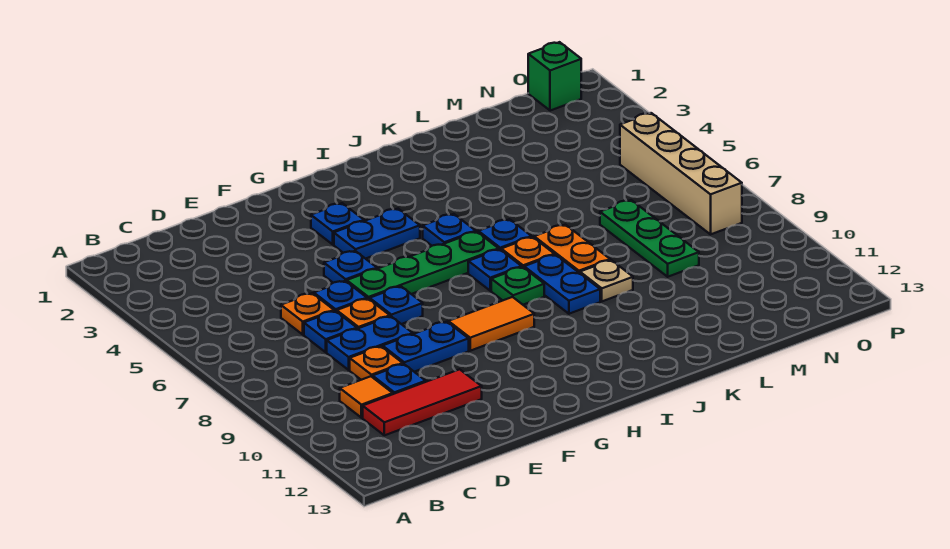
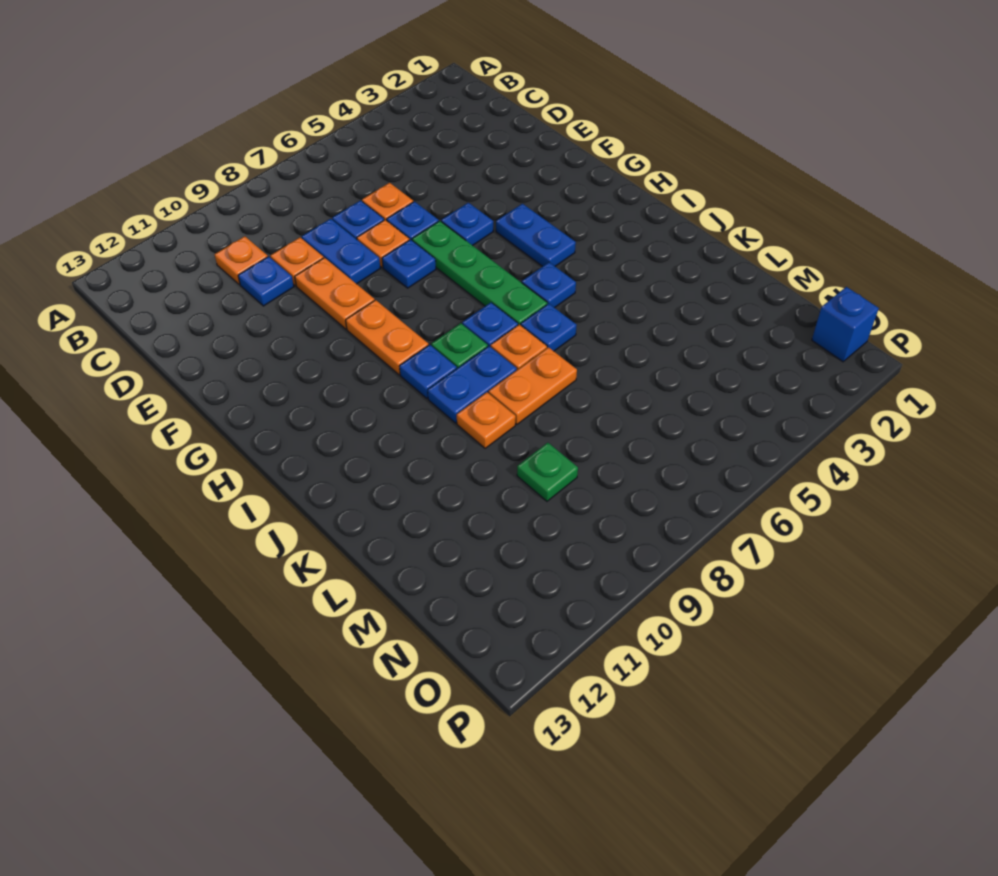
orange tile C10 level 1 -> orange plate C10 level 1
red tile C11:E11 level 1 -> none
blue plate E9:F9 level 1 -> orange plate E9:F9 level 1
blue plate G3 level 1 -> blue plate I9 level 1
orange tile G9:H9 level 1 -> orange plate G9:H9 level 1
tan plate K9 level 1 -> orange plate K9 level 1
green plate M7:M9 level 1 -> green plate M9 level 1
green brick O1 level 1 -> blue brick O1 level 1
tan brick O5:O8 level 1 -> none

